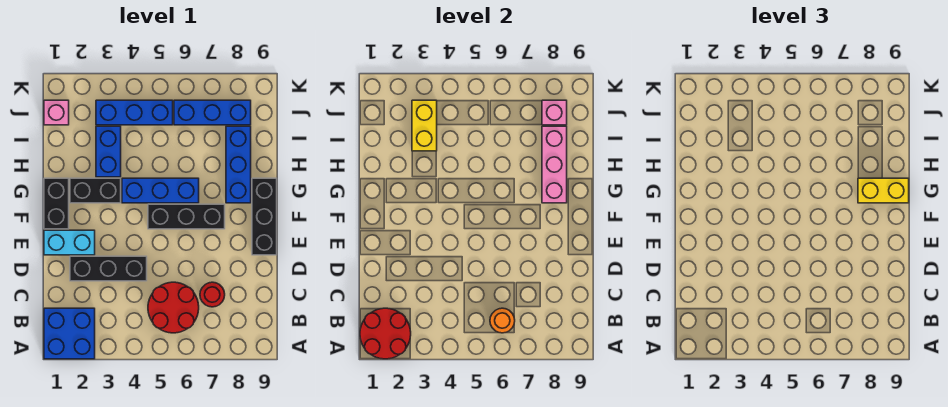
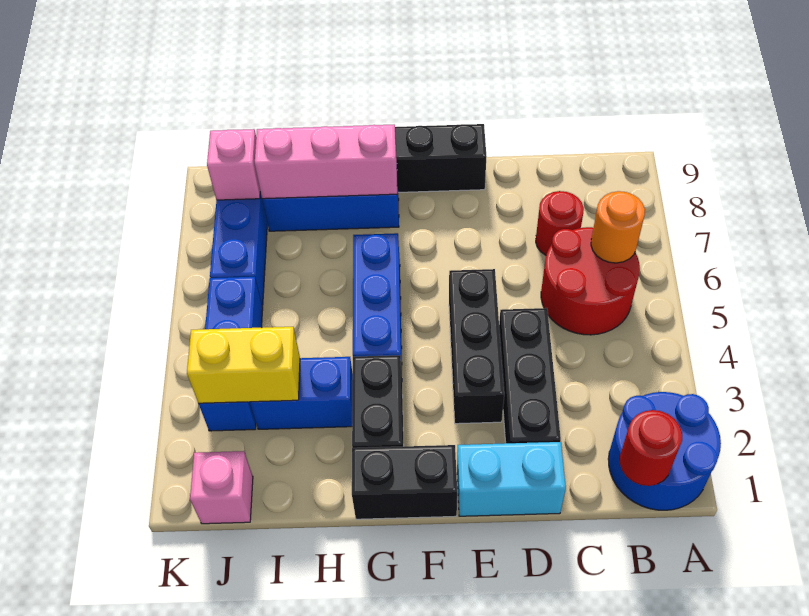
blue brick A1:B2 level 1 -> blue round brick A1:B2 level 1
red round brick A1:B2 level 2 -> red round brick B1 level 2
cyan brick E1:E2 level 1 -> cyan brick D1:E1 level 1
black brick F5:F7 level 1 -> black brick E3:E5 level 1
yellow brick G8:G9 level 3 -> none

